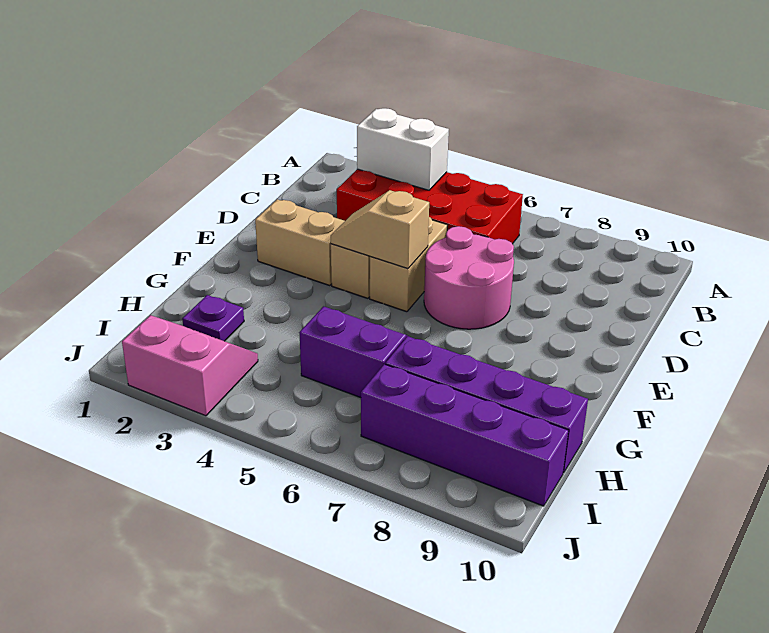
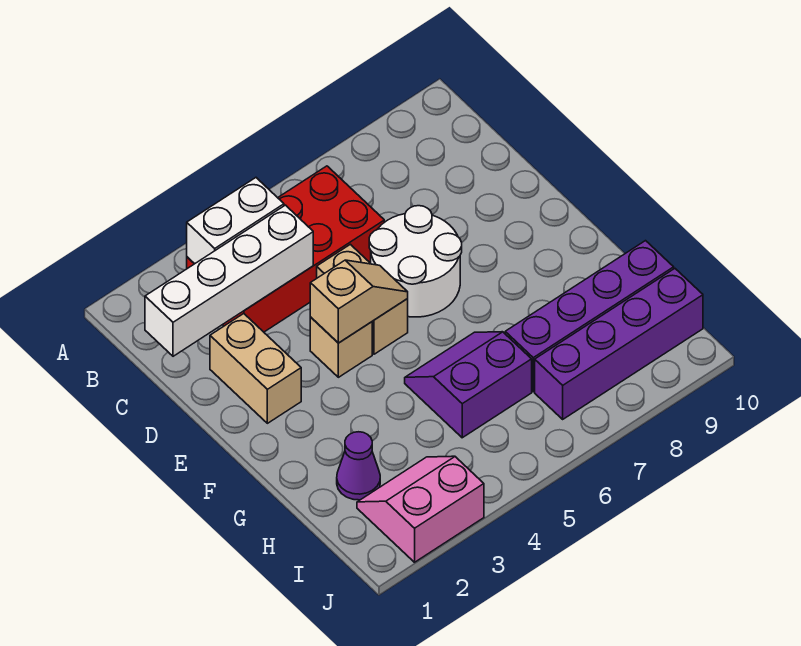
none -> white brick C1:C4 level 2
pink round brick D6:E7 level 1 -> white round brick D6:E7 level 1
tan brick E2:E3 level 1 -> tan brick D2:E2 level 1
tan slope E4:E5 level 2 top 5 -> tan slope E4:E5 level 2 top 4
purple plate H2 level 1 -> purple cone H2 level 1

